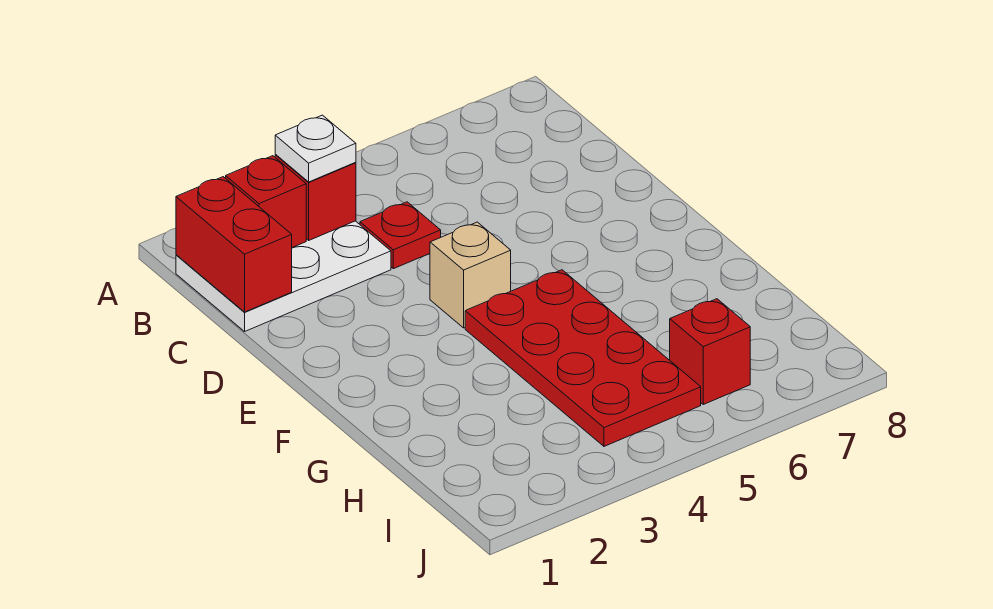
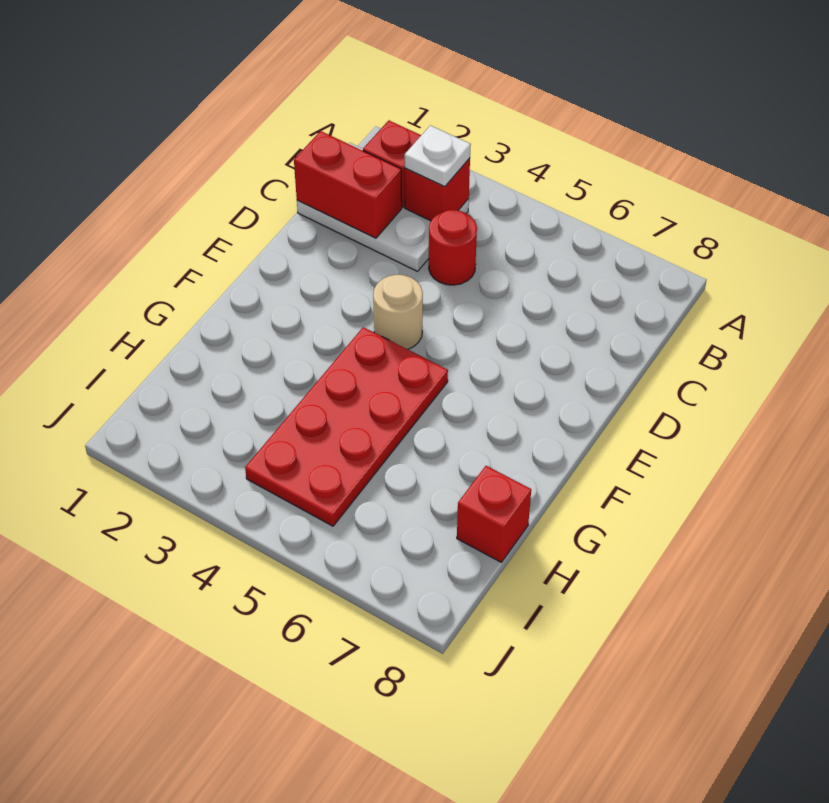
red brick B1:C1 level 2 -> red brick C1:C2 level 2
red plate C4 level 1 -> red round brick C4 level 1
tan brick E4 level 1 -> tan round brick E4 level 1
red brick I6 level 1 -> red brick H8 level 1

